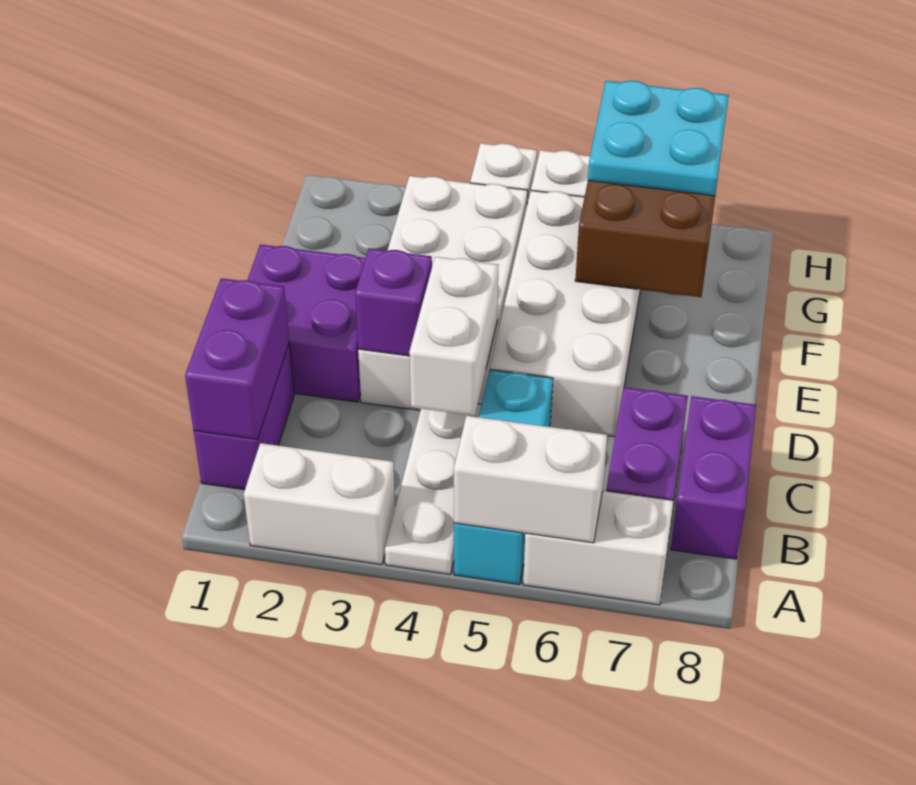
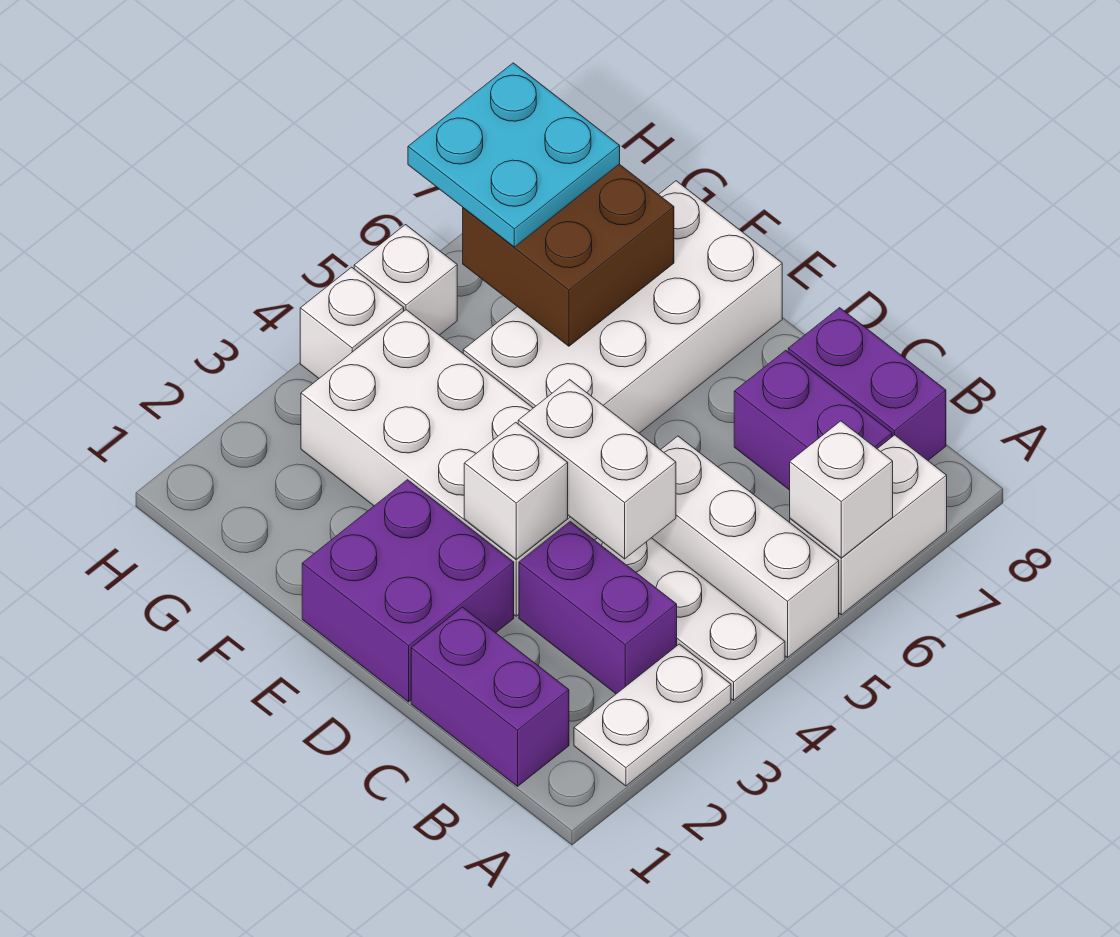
white brick A2:A3 level 1 -> white plate A2:A3 level 1
cyan brick A5:C5 level 1 -> white brick A5:C5 level 1
white brick A5:A6 level 2 -> white brick A6 level 2
purple brick B1:C1 level 2 -> purple brick B3:C3 level 1
purple brick D3 level 2 -> white brick D3 level 2
white brick D5:G6 level 1 -> white brick E5:F8 level 1

